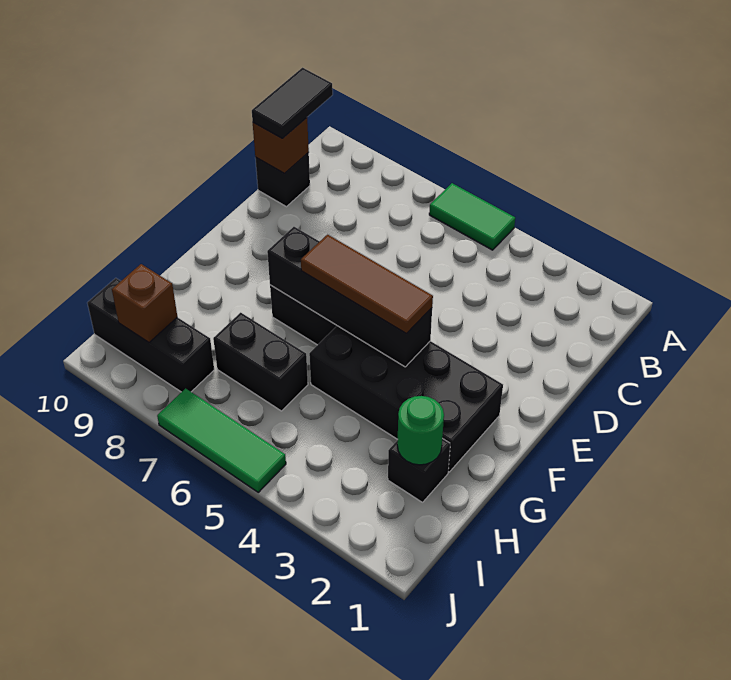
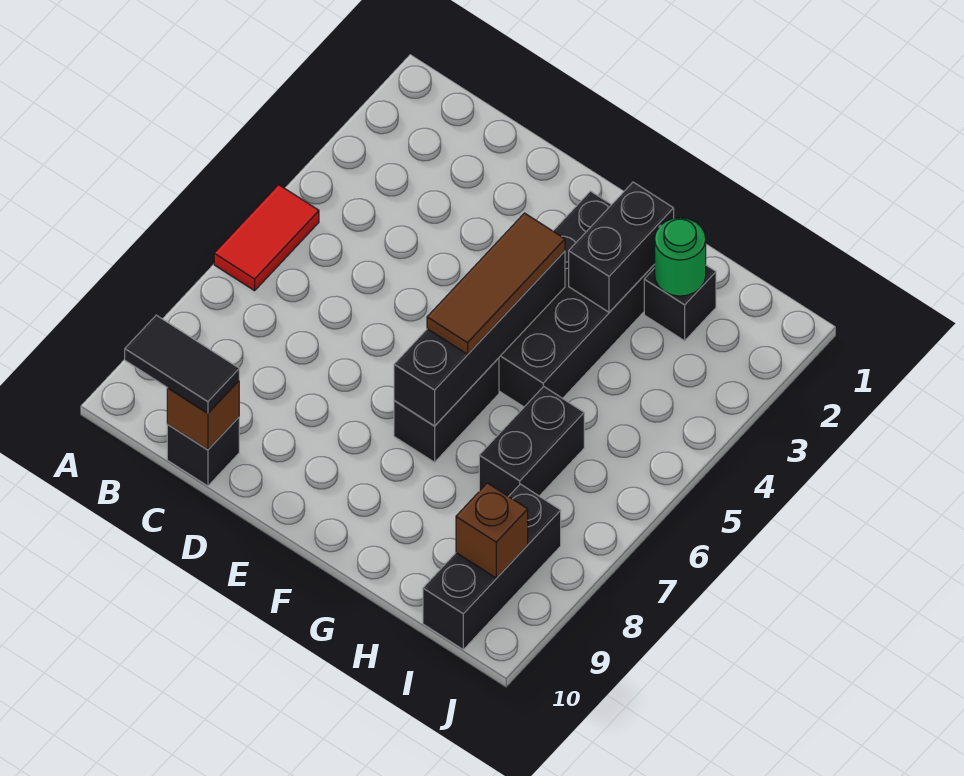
green tile A5:A6 level 1 -> red tile A5:A6 level 1
none -> black brick G2:G3 level 2
green tile J5:J7 level 1 -> none

